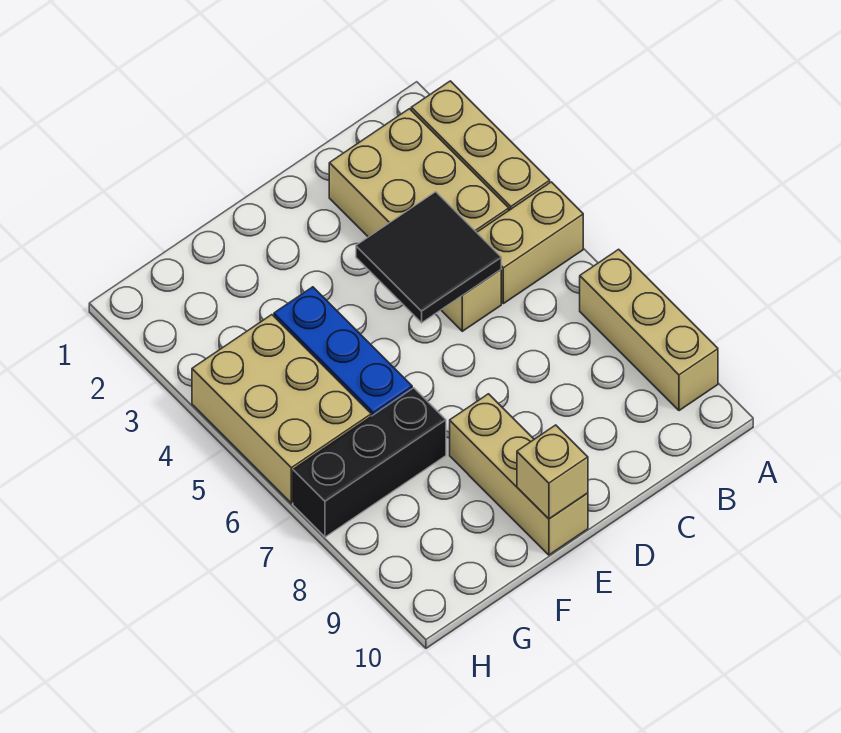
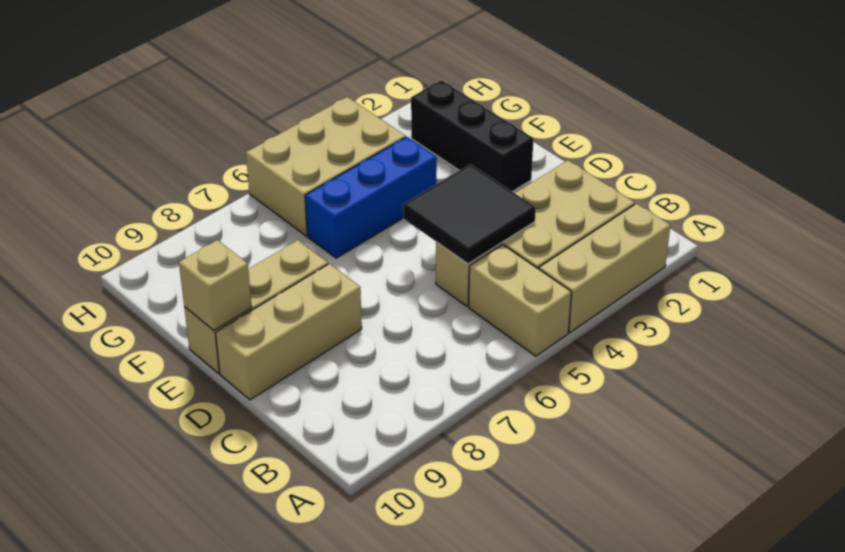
tan brick A7:A9 level 1 -> tan brick D8:D10 level 1
black brick F7:H7 level 1 -> black brick E2:G2 level 1

